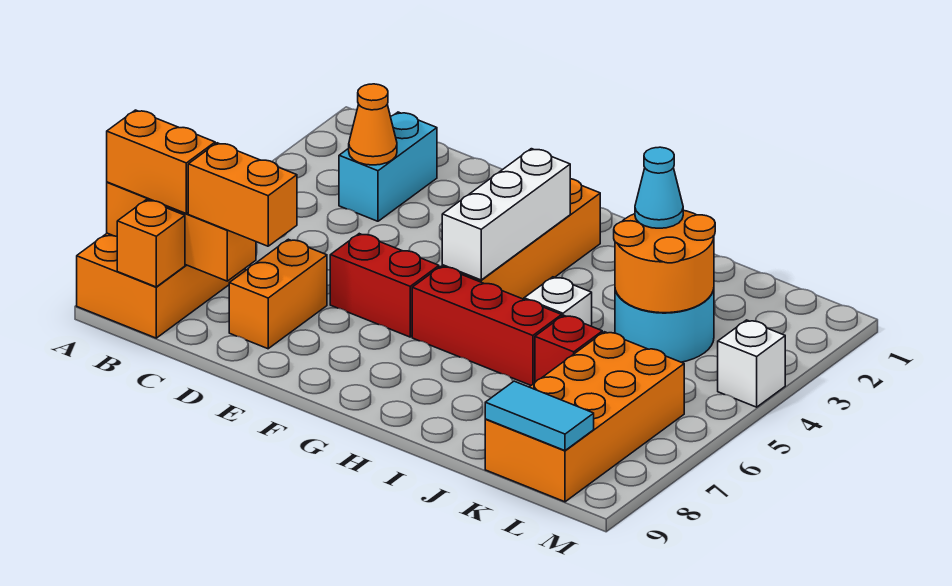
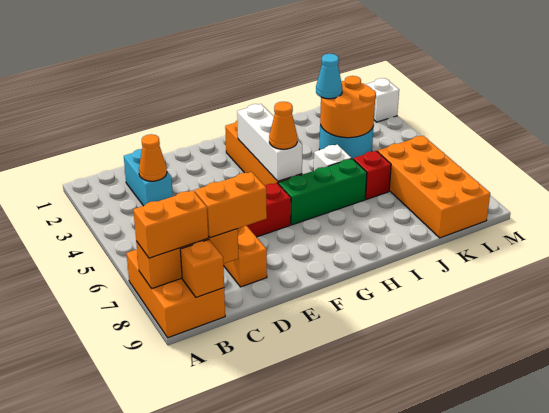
none -> orange cone G5 level 3
red brick G6:I6 level 1 -> green brick G6:I6 level 1
cyan tile K9:L9 level 2 -> none
white brick M4 level 1 -> white brick M2 level 1

